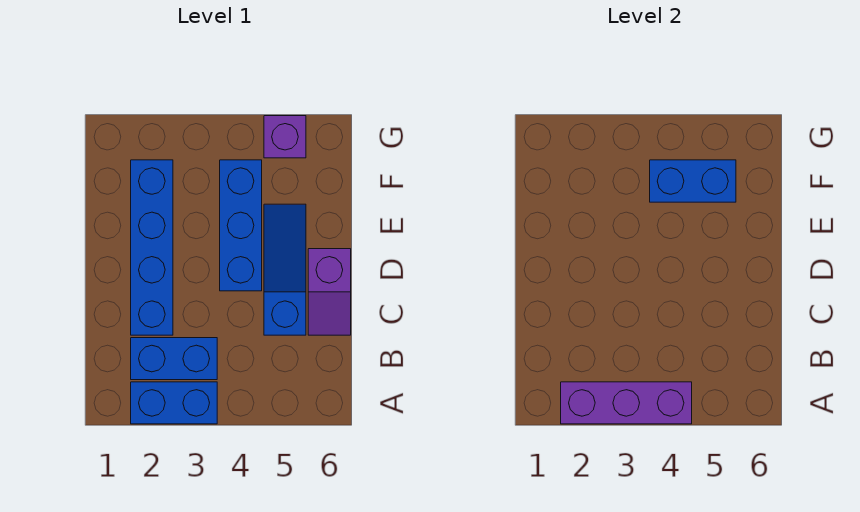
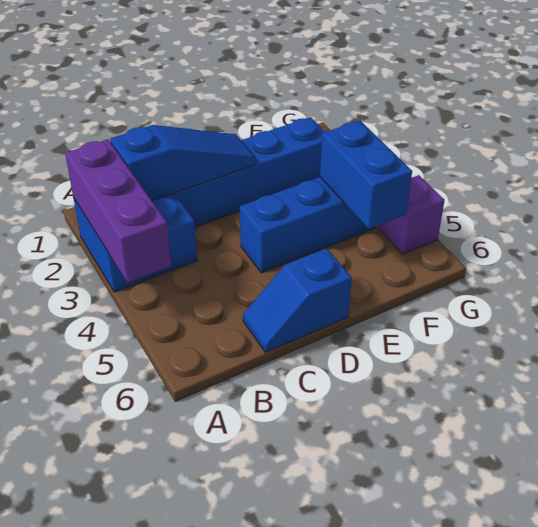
blue slope C5:E5 level 1 top C -> blue slope B2:D2 level 2 top B
purple slope C6:D6 level 1 top D -> blue slope C6:D6 level 1 top D

